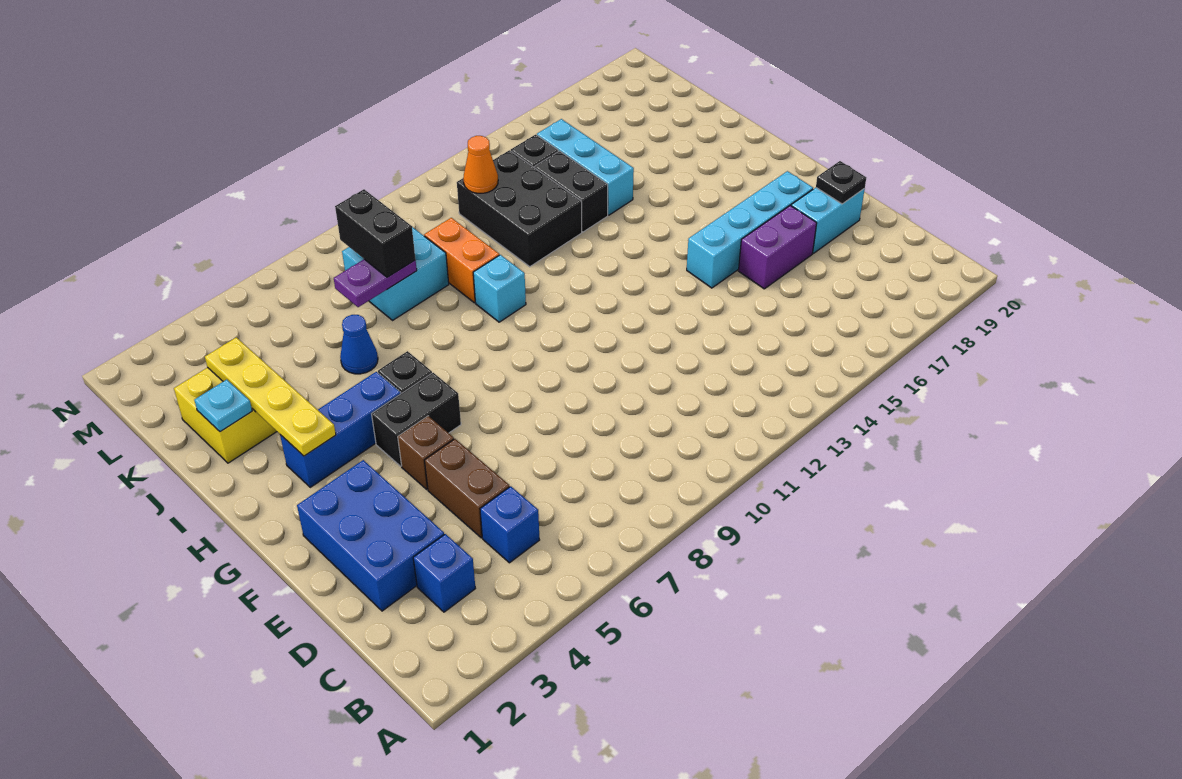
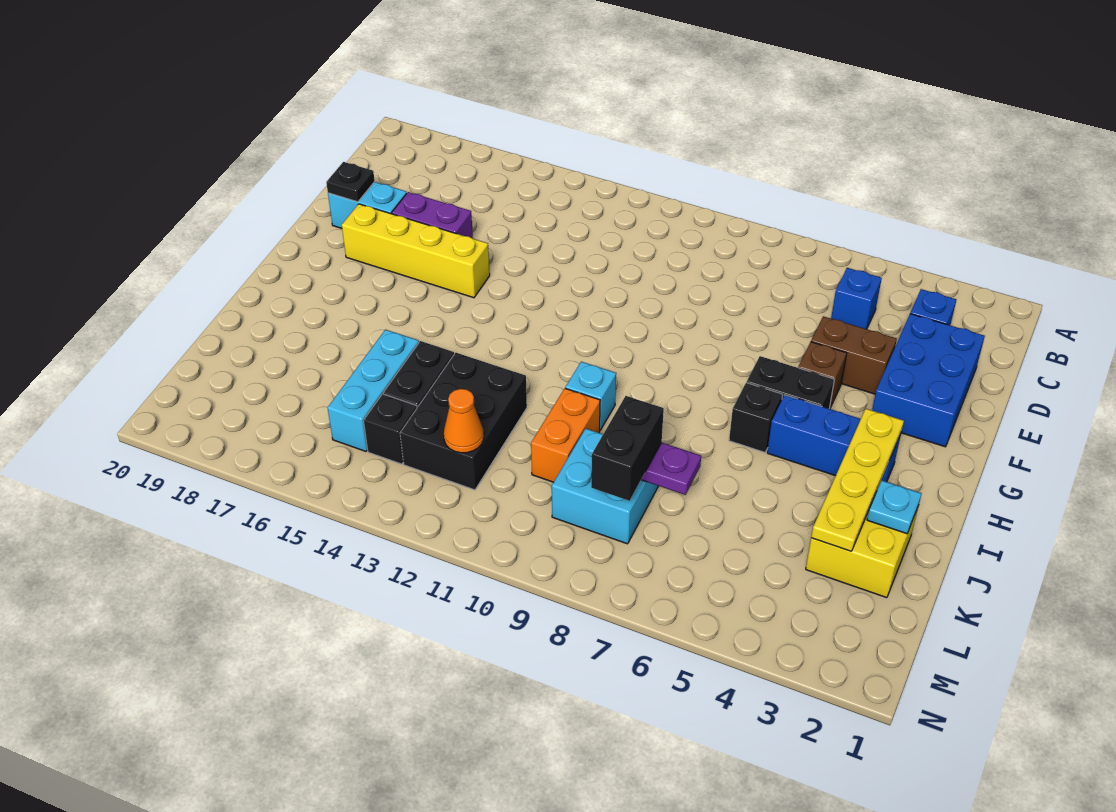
brown brick D5:E5 level 1 -> brown brick E4:E5 level 1
cyan brick F15:F18 level 1 -> yellow brick F15:F18 level 1
blue cone J6 level 1 -> none

